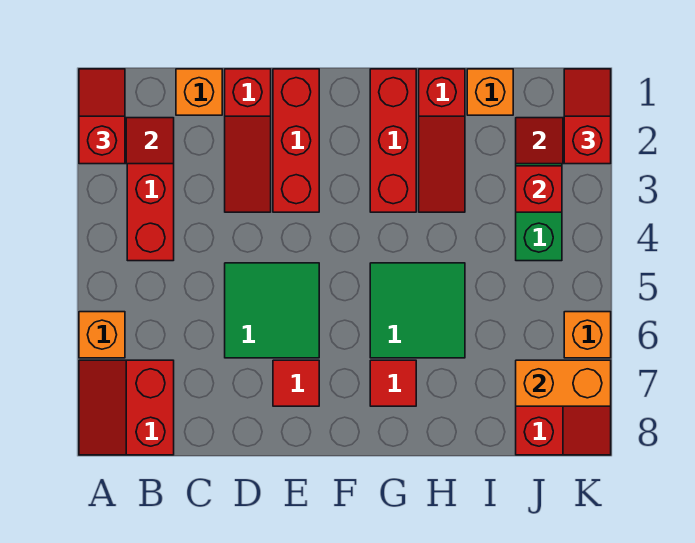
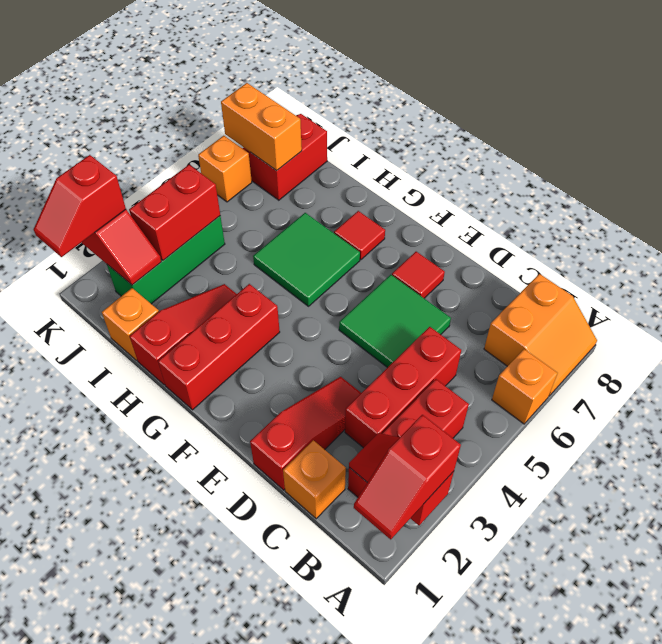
red slope A7:B8 level 1 top B -> orange slope A7:B8 level 1 top B
red brick E1:E3 level 1 -> red brick C3:C5 level 1
red brick J3 level 2 -> red brick J3:J4 level 2

